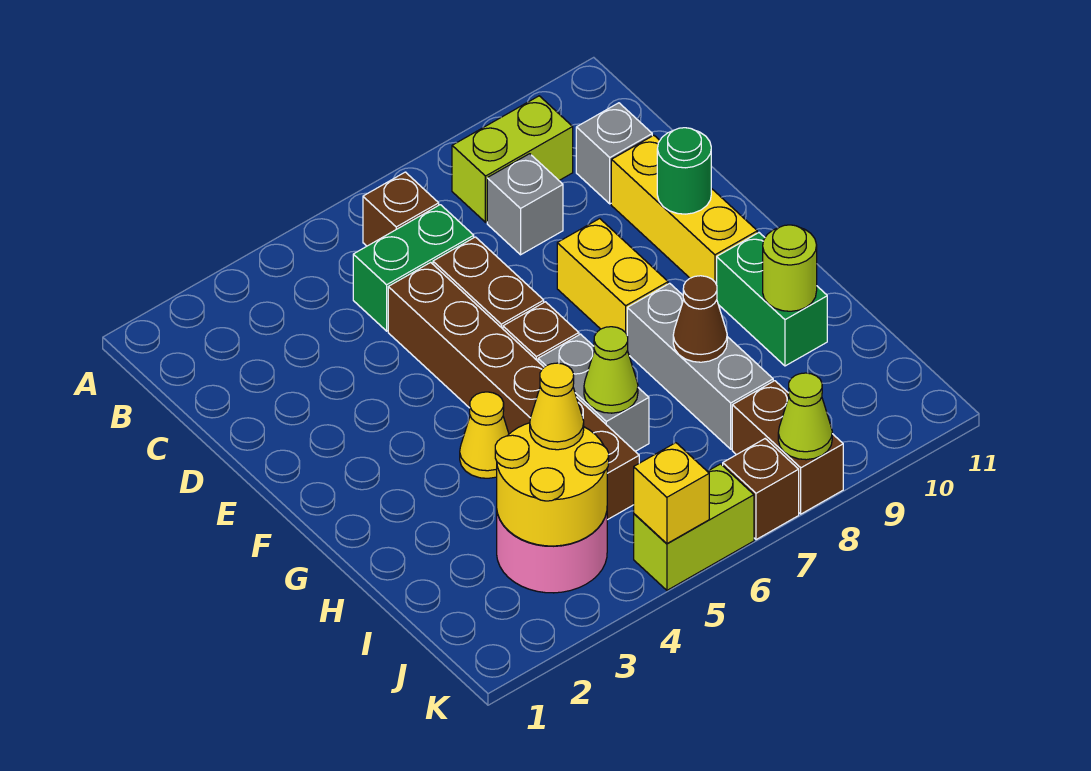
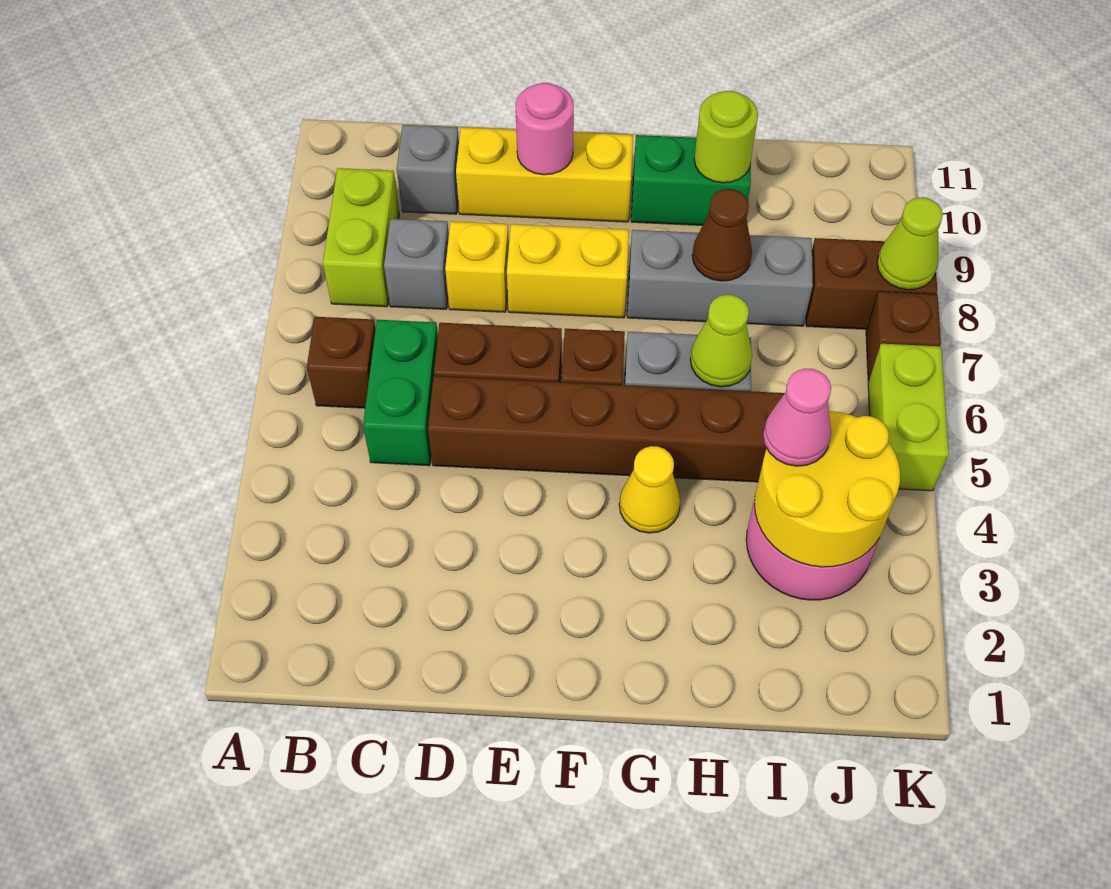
green round brick E10 level 2 -> pink round brick E10 level 2
yellow cone I4 level 3 -> pink cone I4 level 3
yellow brick K5 level 2 -> yellow brick D8 level 1

